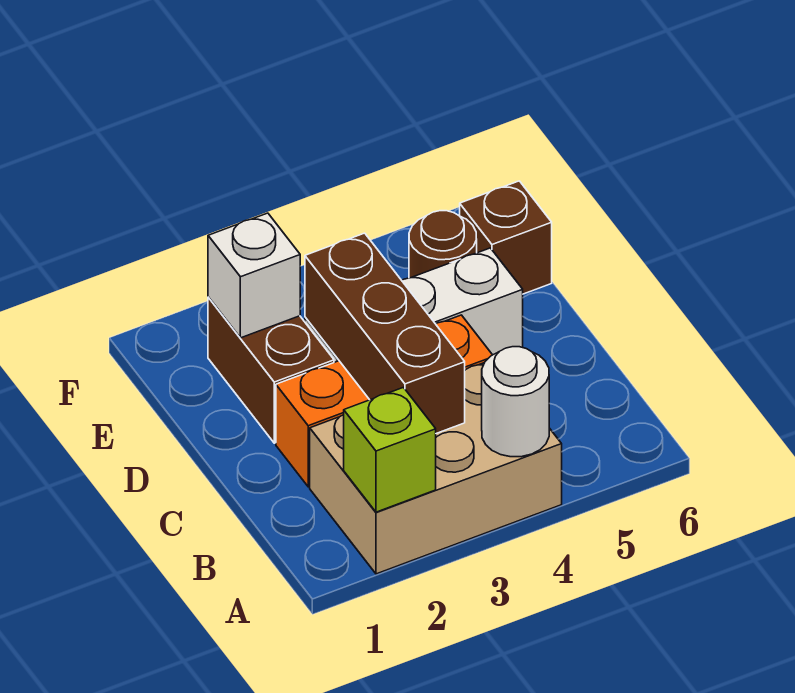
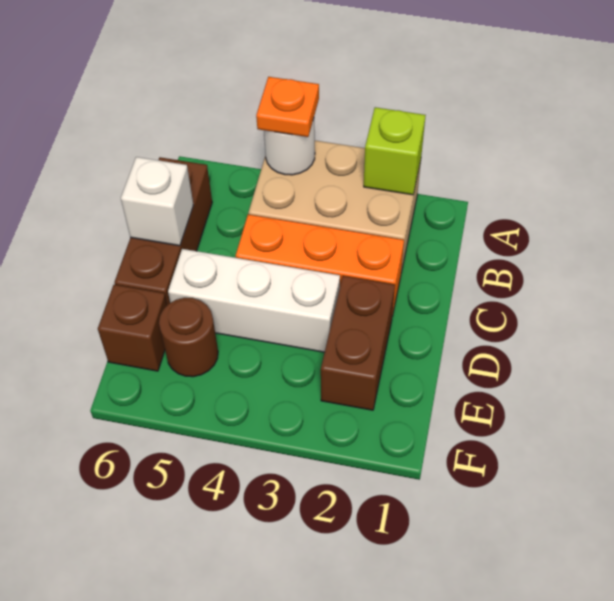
none -> orange plate A4 level 3
brown brick B3:D3 level 2 -> brown brick B6:D6 level 1
white brick E2 level 2 -> white brick C6 level 2

